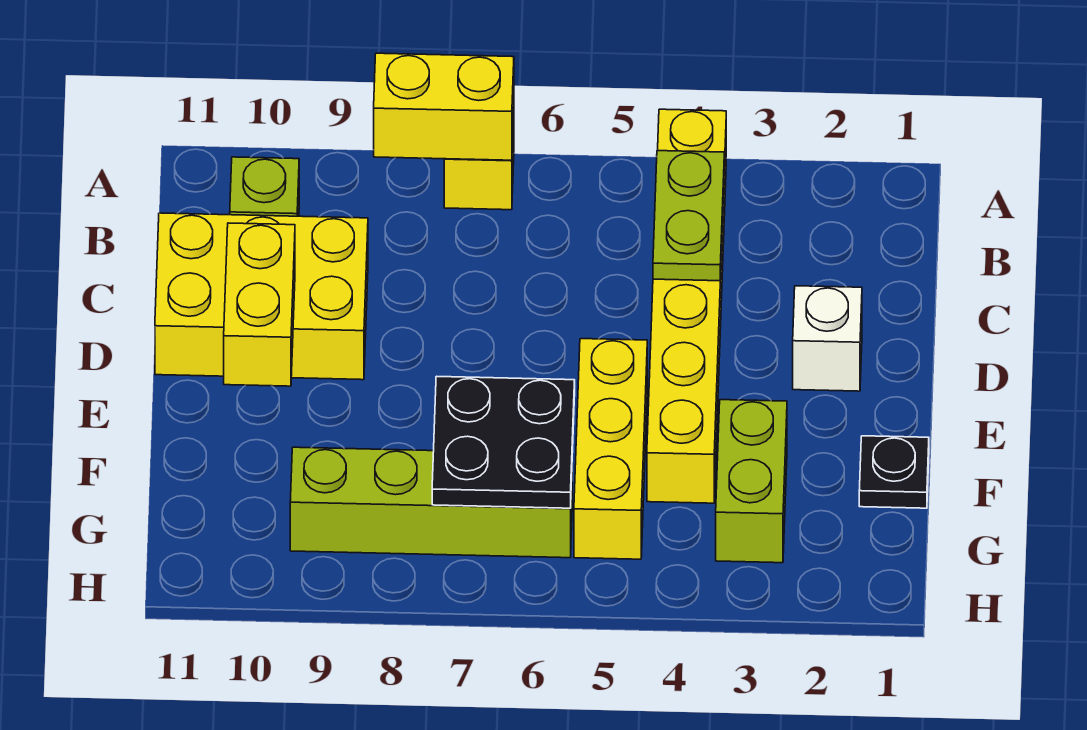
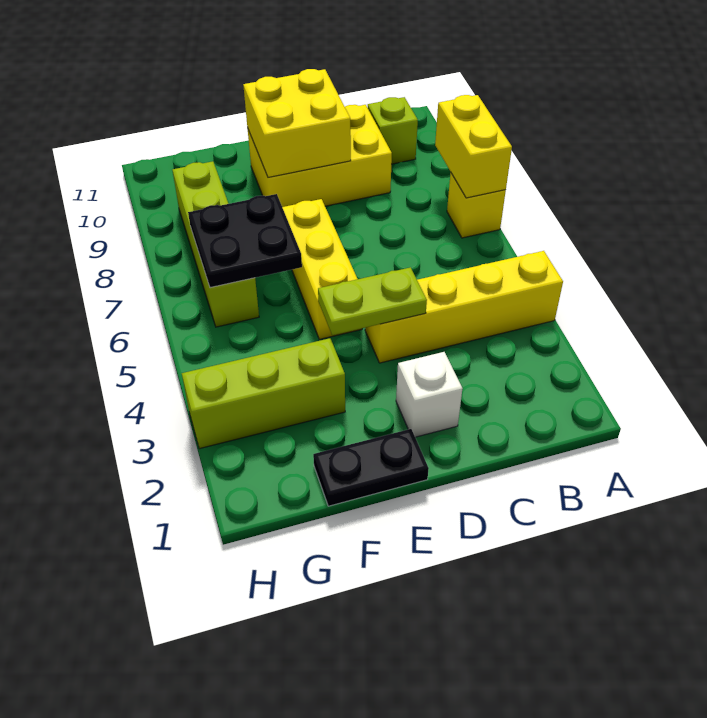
yellow brick A4:F4 level 1 -> yellow brick A4:D4 level 1
lime plate B4:C4 level 2 -> lime plate D4:E4 level 2
yellow brick C9:D11 level 1 -> yellow brick C9:E10 level 1
yellow brick D10:E10 level 2 -> yellow brick D9:E10 level 2
yellow brick E5:G5 level 1 -> yellow brick E5:E7 level 1
black plate F1 level 1 -> black plate E1:F1 level 1
lime brick F3:G3 level 1 -> lime brick F3:H3 level 1

